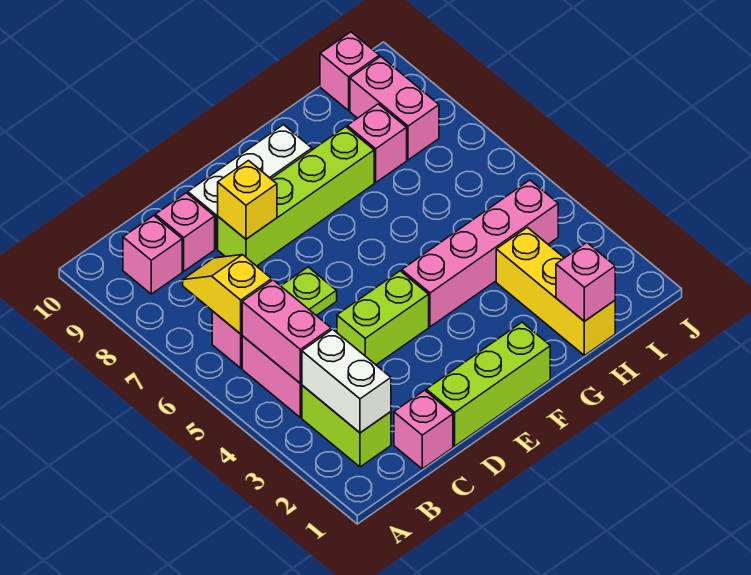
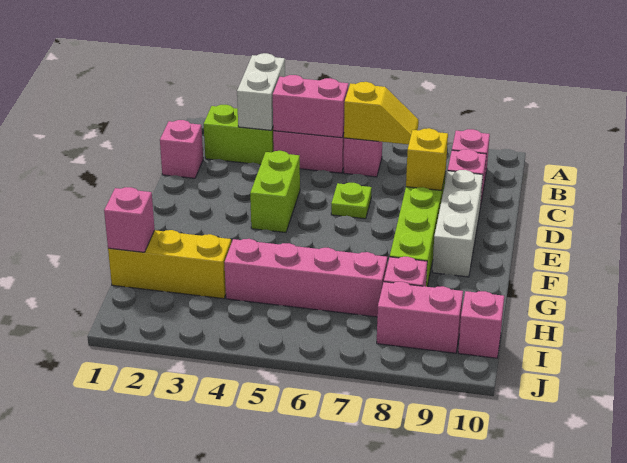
white brick B2:B3 level 2 -> white brick A3:B3 level 2
lime brick D1:F1 level 1 -> none
pink brick F4:I4 level 1 -> pink brick H4:H7 level 1

